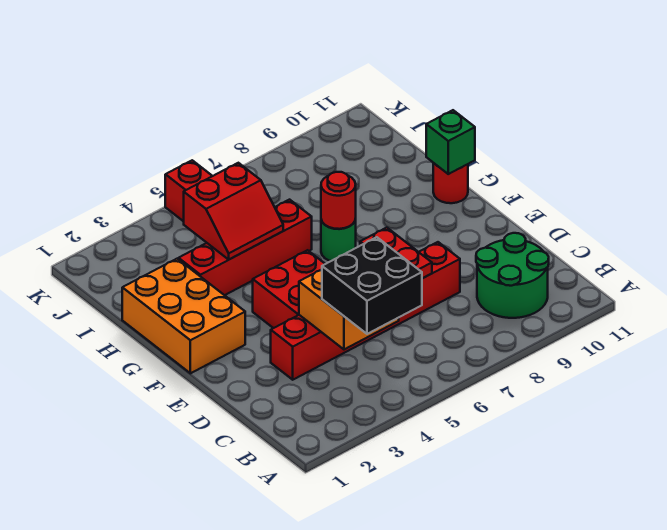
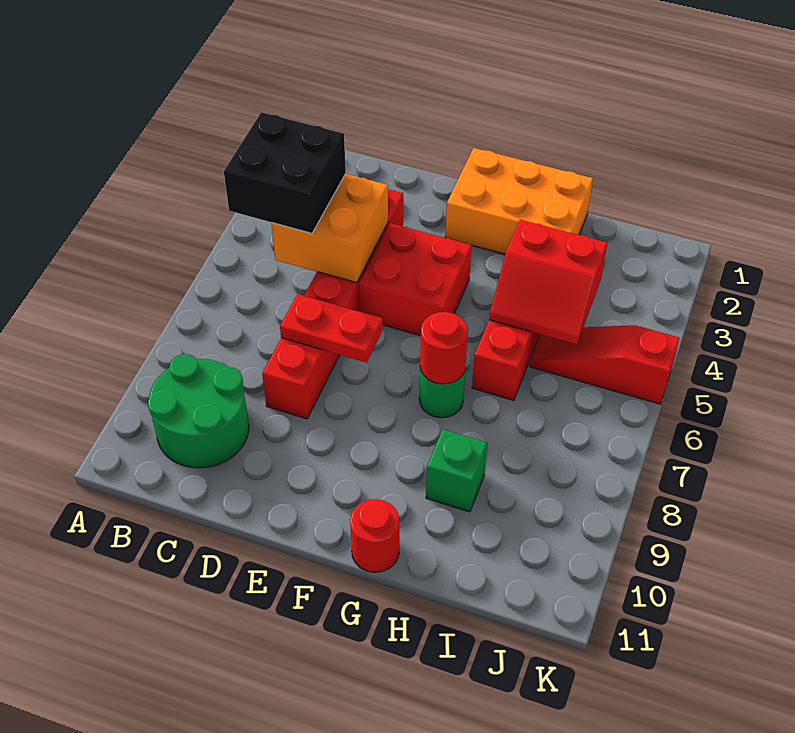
green brick G11 level 2 -> green brick H9 level 1
red slope H4:I5 level 2 top I -> red slope H4:I5 level 2 top 4

